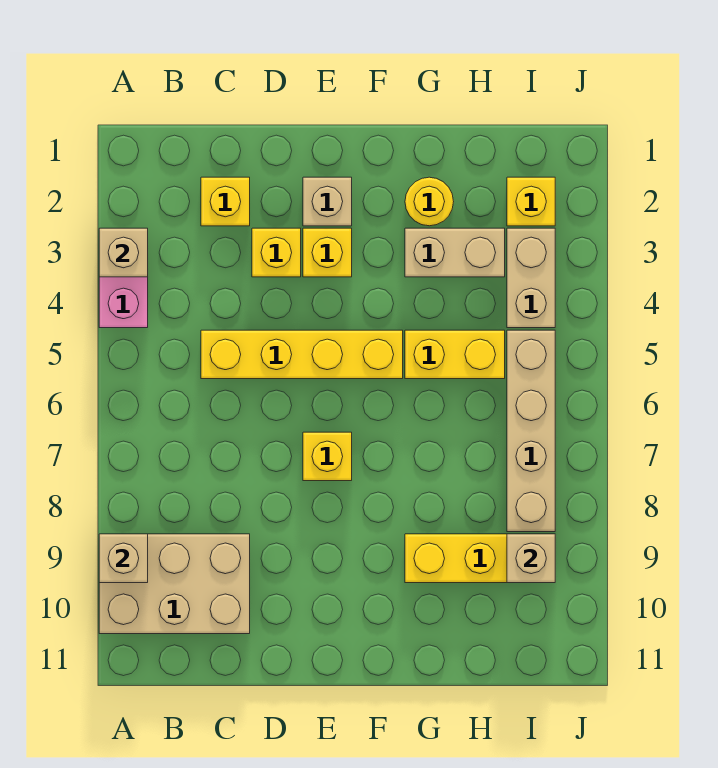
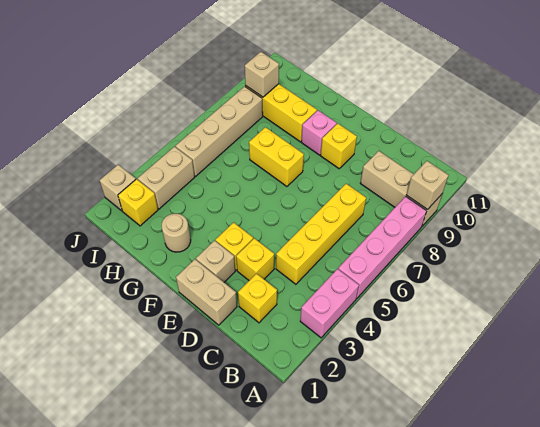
tan brick A3 level 2 -> tan brick J2 level 1
none -> pink brick A5:A8 level 1
tan brick A9:C10 level 1 -> tan brick A9:C9 level 1
yellow brick C5:F5 level 1 -> yellow brick C4:C7 level 1
yellow brick E7 level 1 -> yellow brick E9 level 1
none -> pink brick F9 level 1
yellow round brick G2 level 1 -> tan round brick G2 level 1
tan brick G3:H3 level 1 -> tan brick D1:E1 level 1
yellow brick G5:H5 level 1 -> yellow brick F7:G7 level 1

